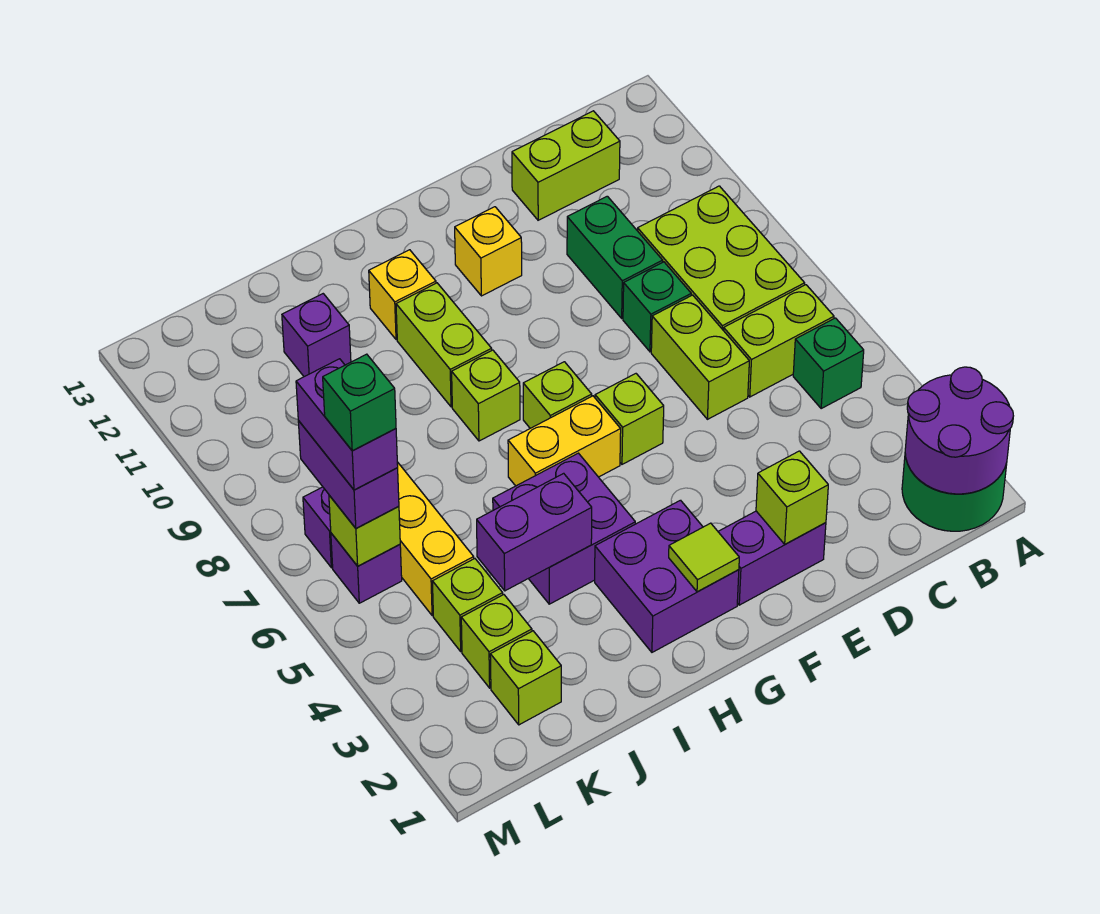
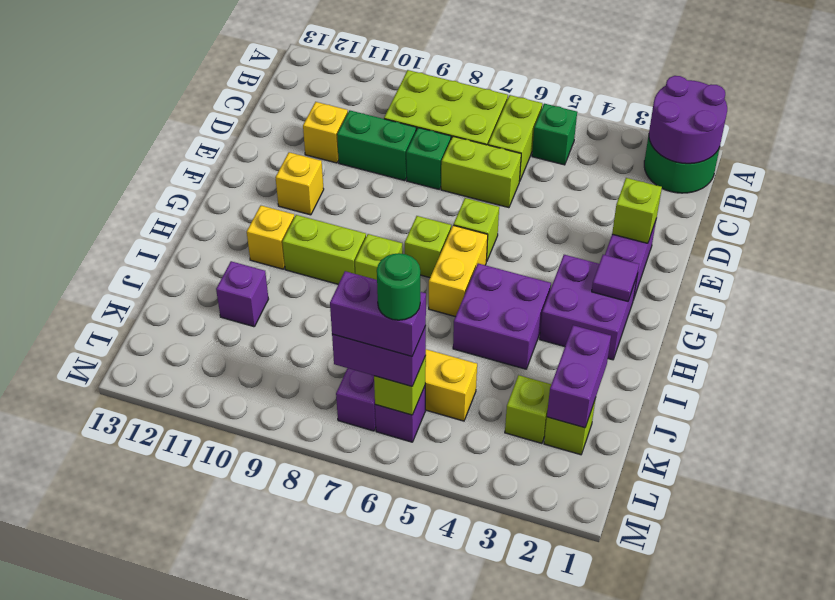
lime brick C12:D12 level 1 -> none
none -> yellow brick D11 level 1
lime tile G2 level 2 -> purple tile G2 level 2
purple brick I4:J4 level 2 -> purple brick J2:K2 level 2
lime brick K4 level 1 -> none
green brick L6 level 5 -> green round brick L6 level 5

